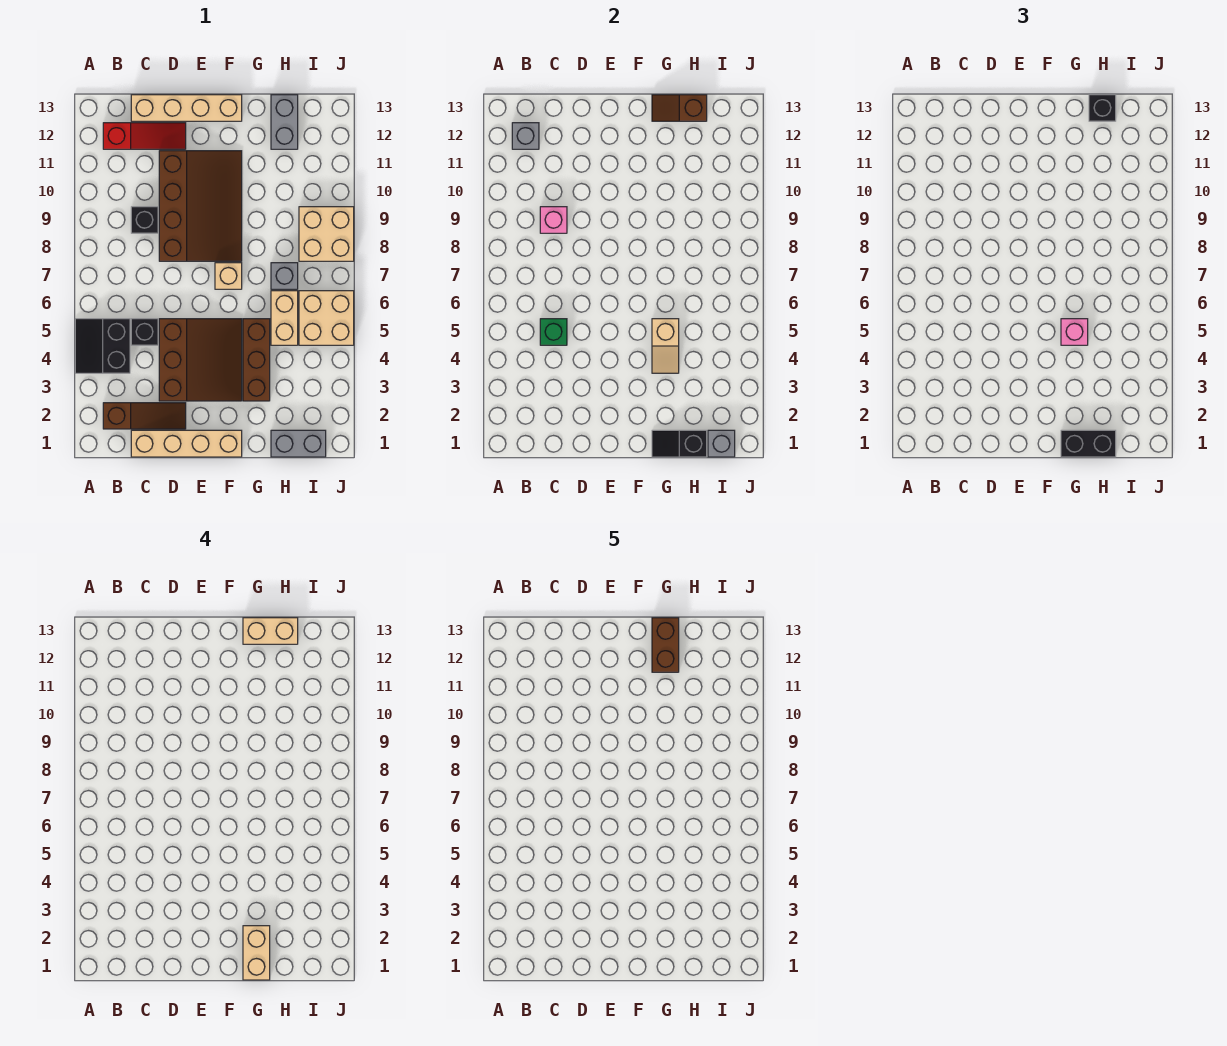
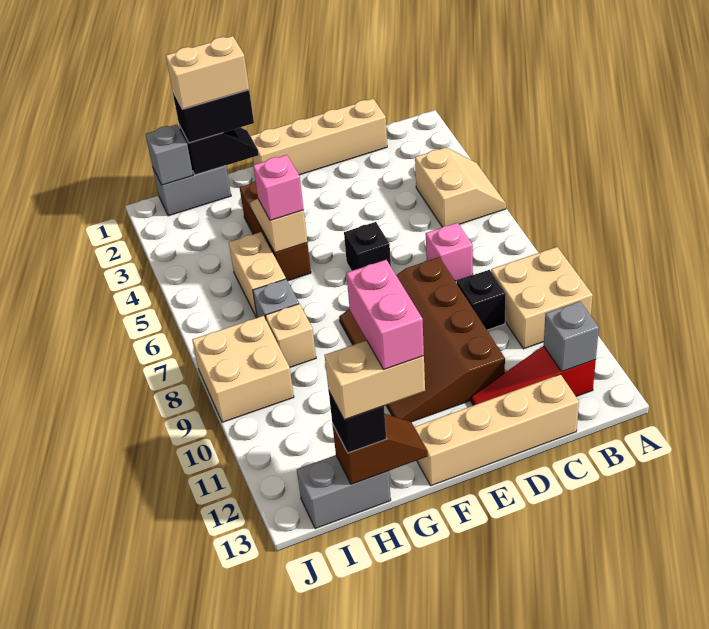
black slope A4:B5 level 1 top B -> tan slope A4:B5 level 1 top B
brown slope B2:D2 level 1 top B -> none
black brick C5 level 1 -> black brick E6 level 1
green brick C5 level 2 -> none
pink brick C9 level 2 -> pink brick C7 level 1
brown slope D3:F5 level 1 top D -> none
tan brick F7 level 1 -> tan brick H8 level 1
tan brick G1:G2 level 4 -> tan brick G1:H1 level 4
brown brick G12:G13 level 5 -> pink brick G12:G13 level 5
grey brick H12:H13 level 1 -> grey brick H13:I13 level 1
tan brick I5:J6 level 1 -> tan brick A9:B10 level 1

